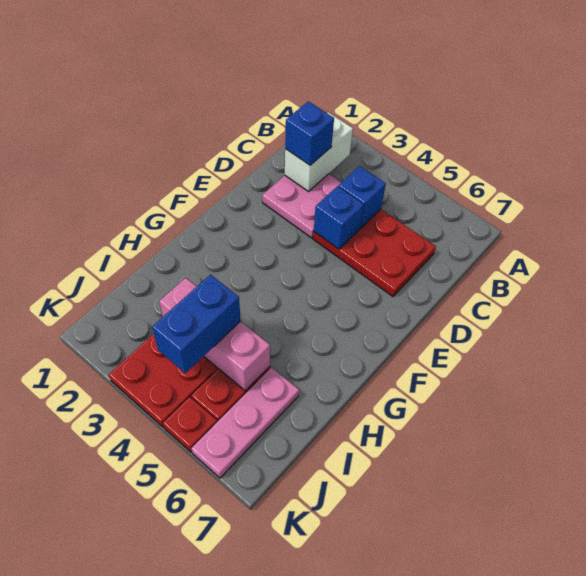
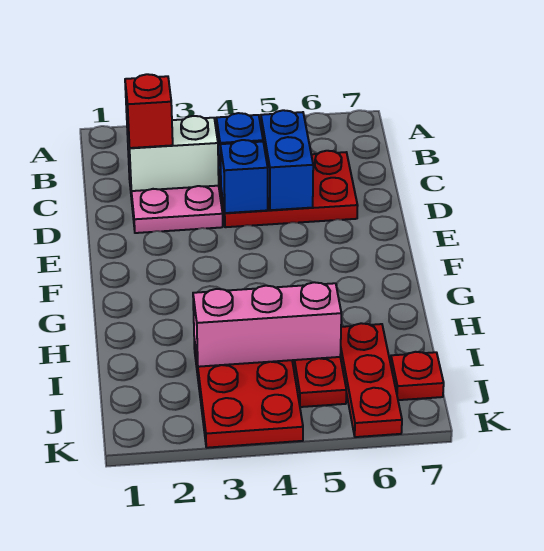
white brick B2:C2 level 2 -> white brick C2:C3 level 2
blue brick C2 level 3 -> red brick C2 level 3
blue brick I4:J4 level 3 -> blue brick C5:D5 level 2
pink plate I6:K6 level 1 -> red plate I6:K6 level 1
red plate K5 level 1 -> red plate J7 level 1

